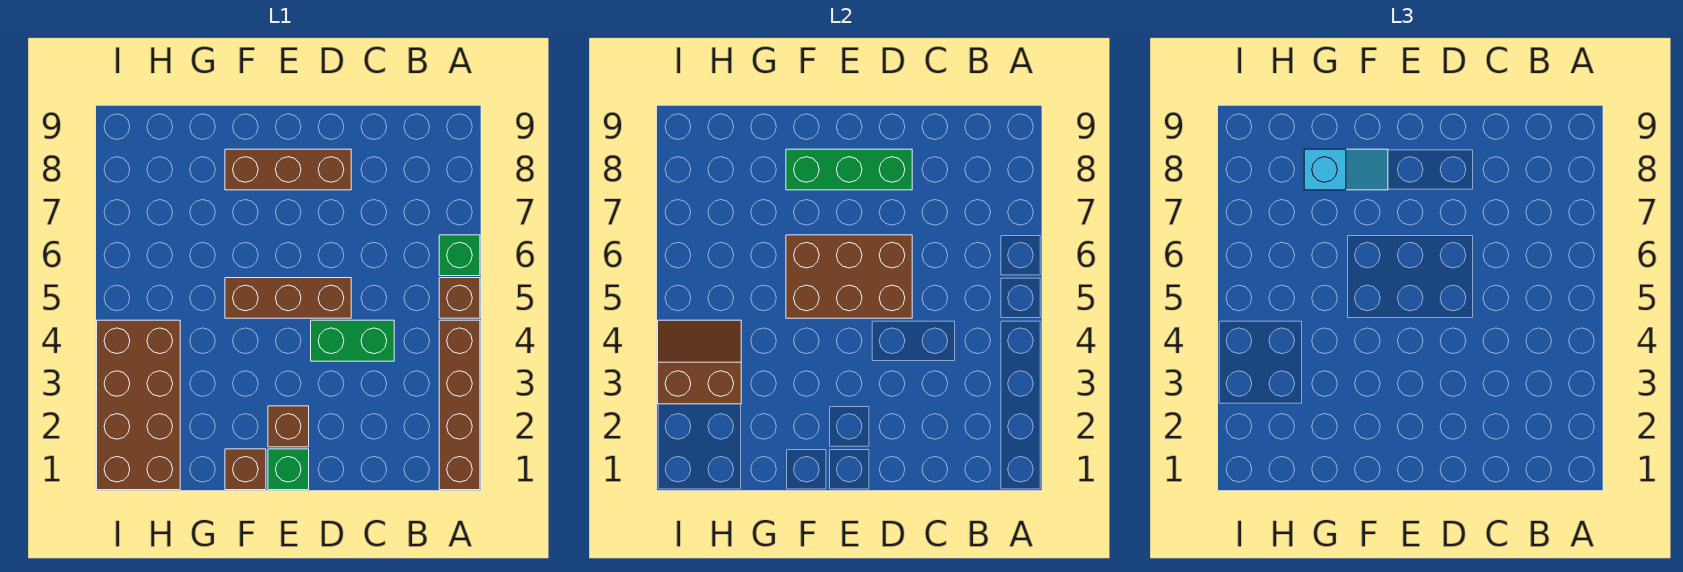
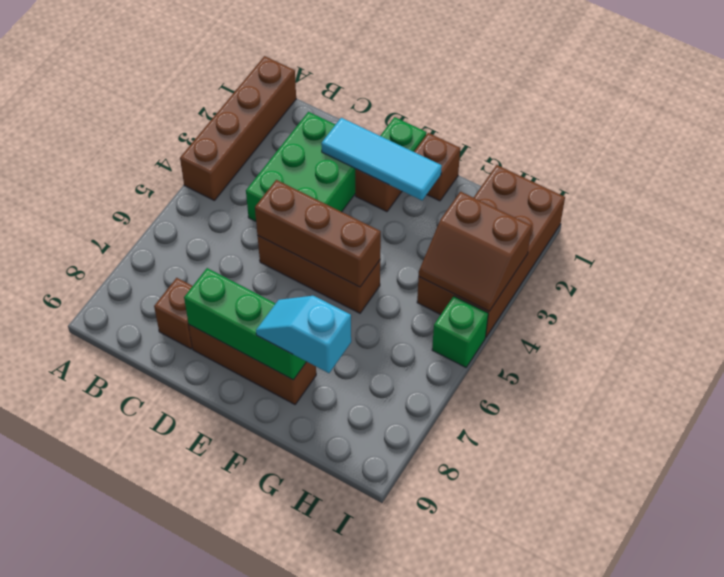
brown brick A5 level 1 -> brown brick C8 level 1
green brick A6 level 1 -> green brick I5 level 1
green brick C4:D4 level 1 -> green brick C2:D4 level 1
none -> cyan tile D2:F2 level 2
brown brick D5:F6 level 2 -> brown brick D5:F5 level 2

